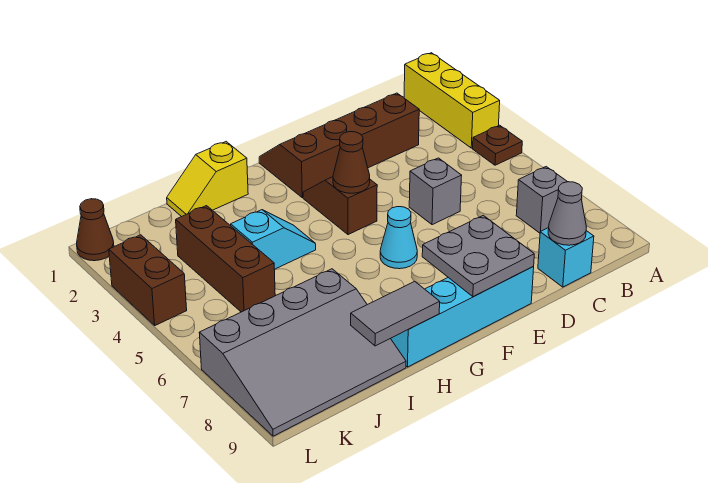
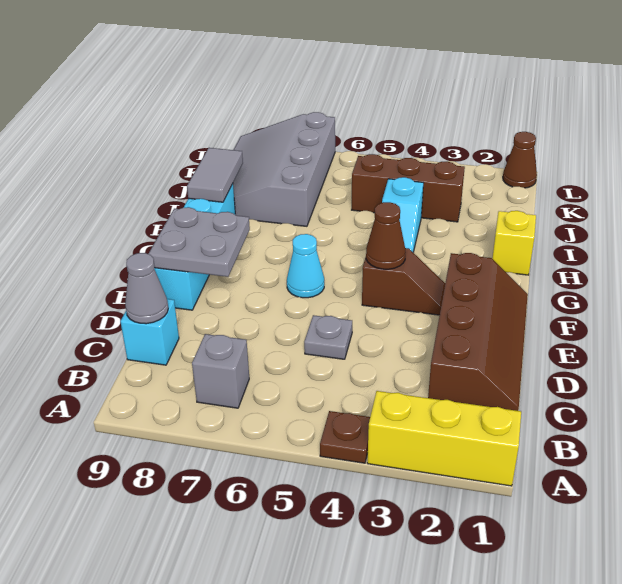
grey brick D5 level 1 -> grey plate D5 level 1
brown brick L3:L4 level 1 -> none

